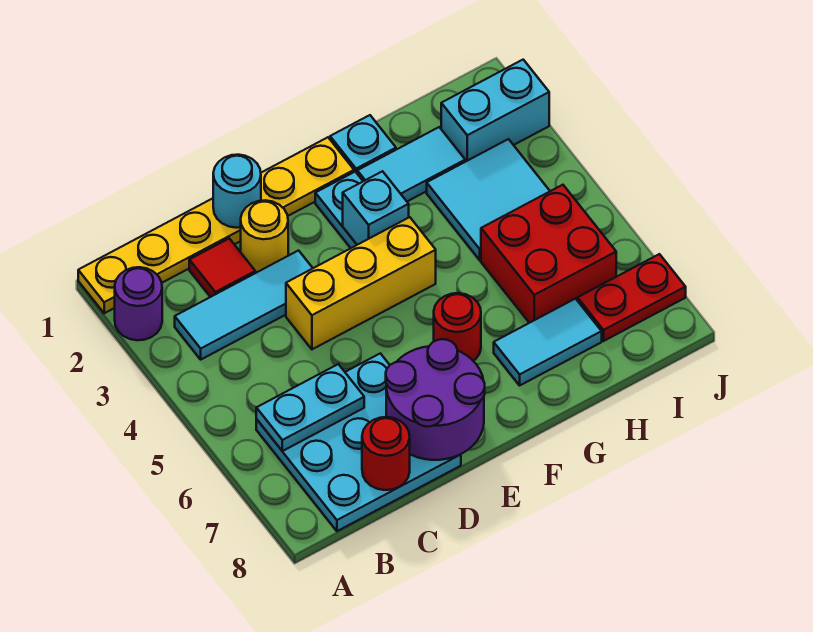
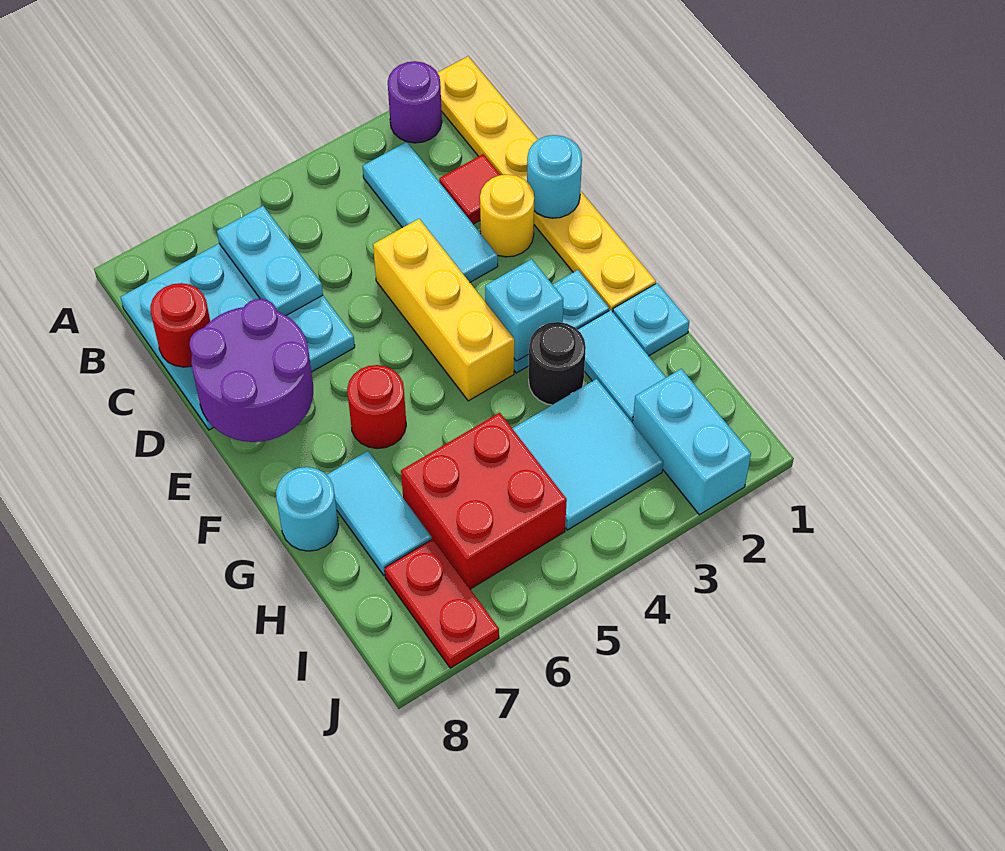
none -> black round brick G3 level 1
none -> cyan round brick G8 level 1

